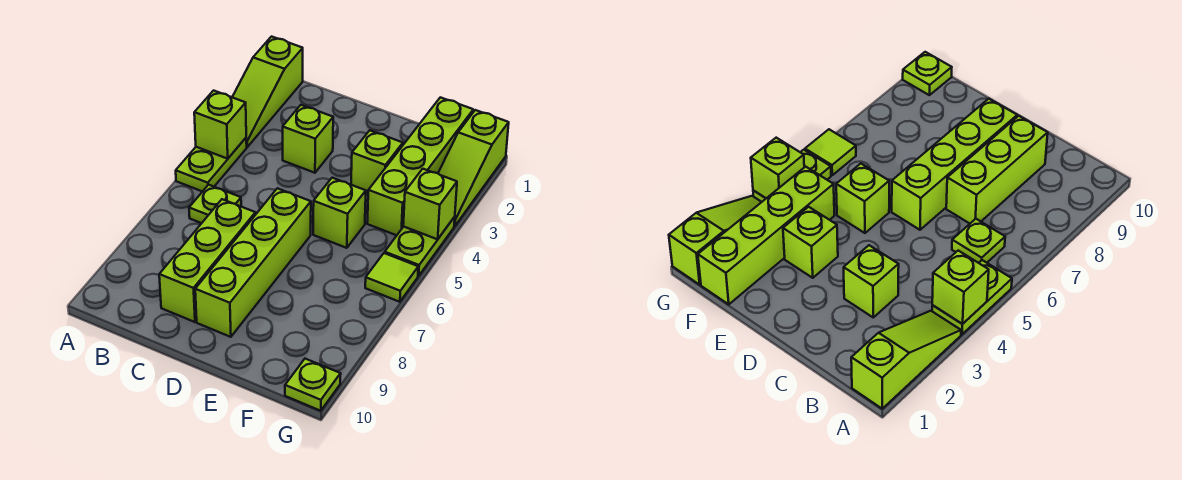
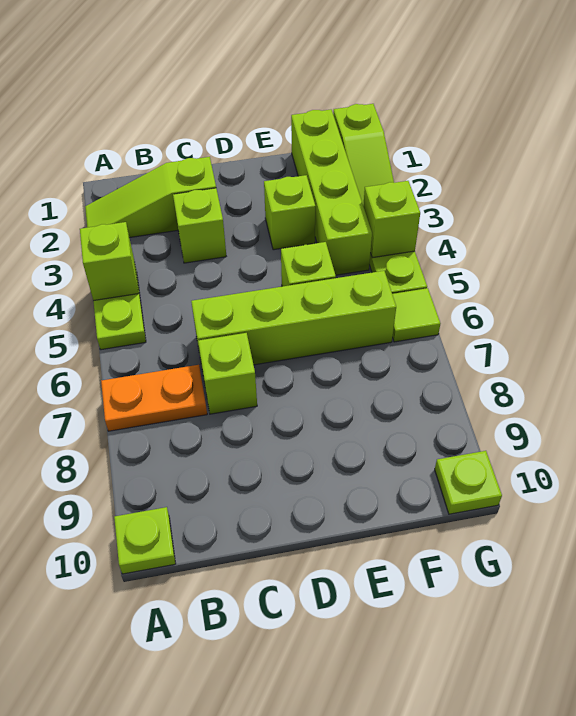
lime slope A1:A3 level 1 top 1 -> lime slope A2:C2 level 1 top C
none -> orange plate A7:B7 level 1
lime plate B6 level 1 -> lime plate A10 level 1
lime brick C7:C9 level 1 -> lime brick C7 level 1
lime brick D6:D9 level 1 -> lime brick C6:F6 level 1

